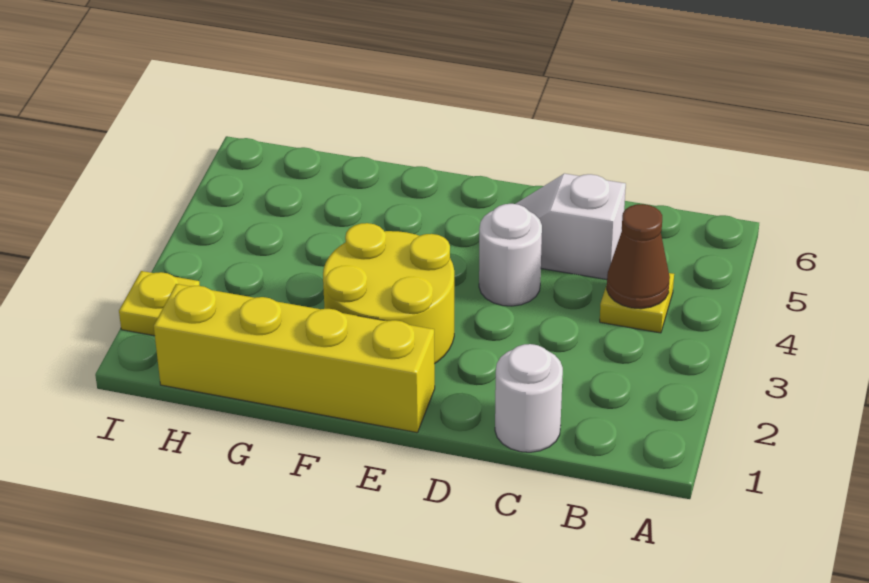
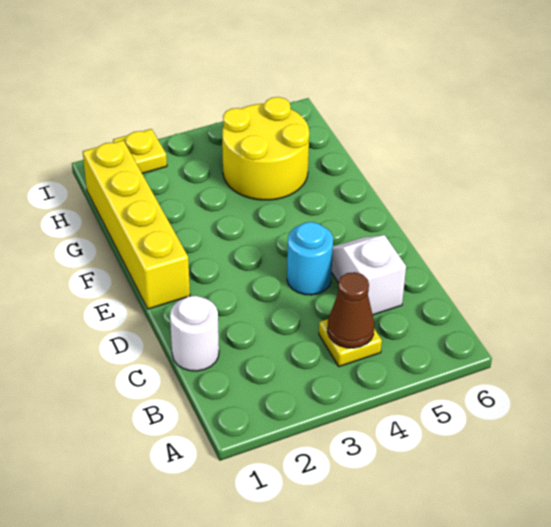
white round brick D4 level 1 -> cyan round brick D4 level 1
yellow round brick E2:F3 level 1 -> yellow round brick G4:H5 level 1

